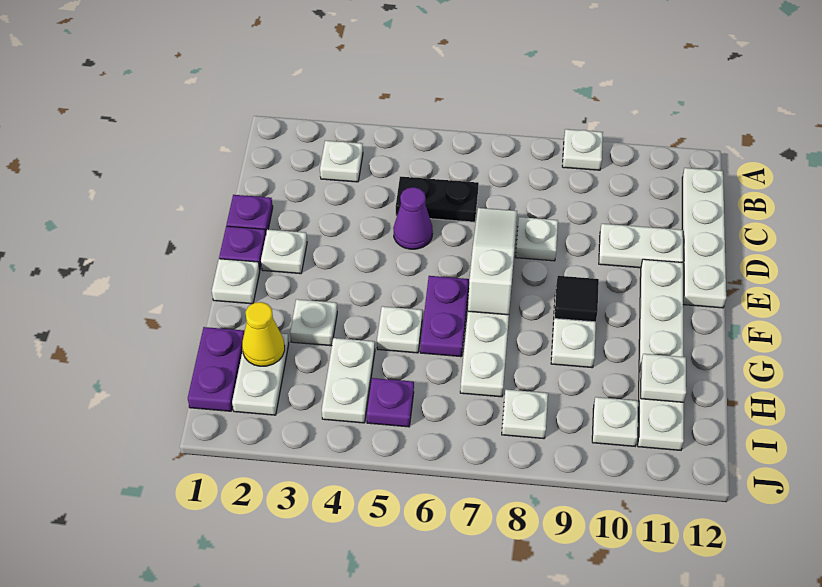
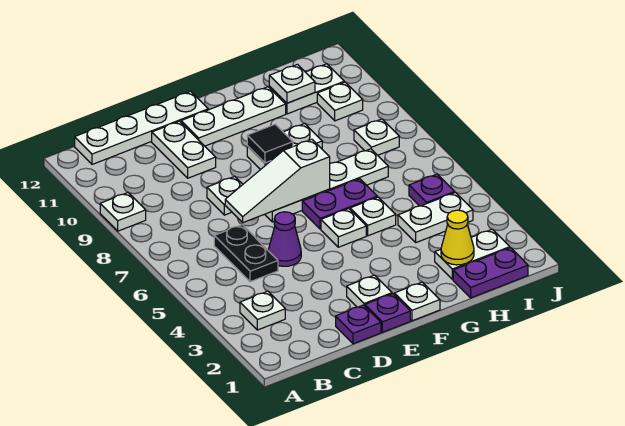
white plate G3 level 1 -> white plate F5 level 1

